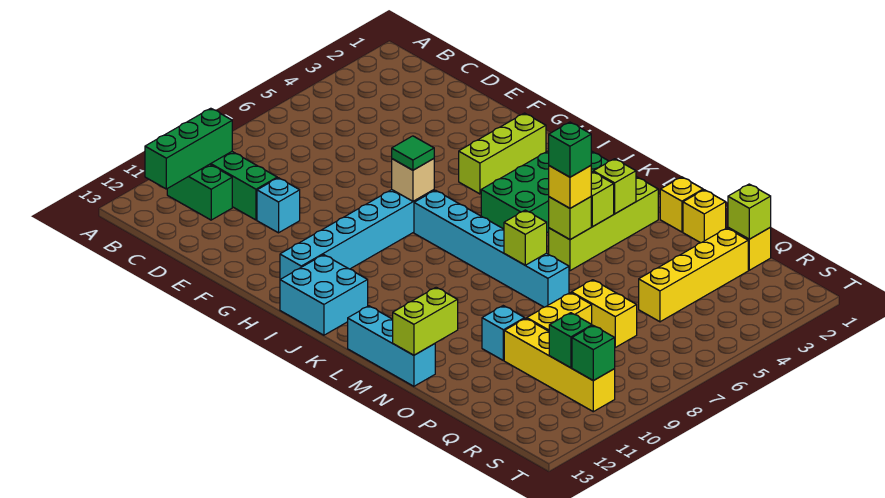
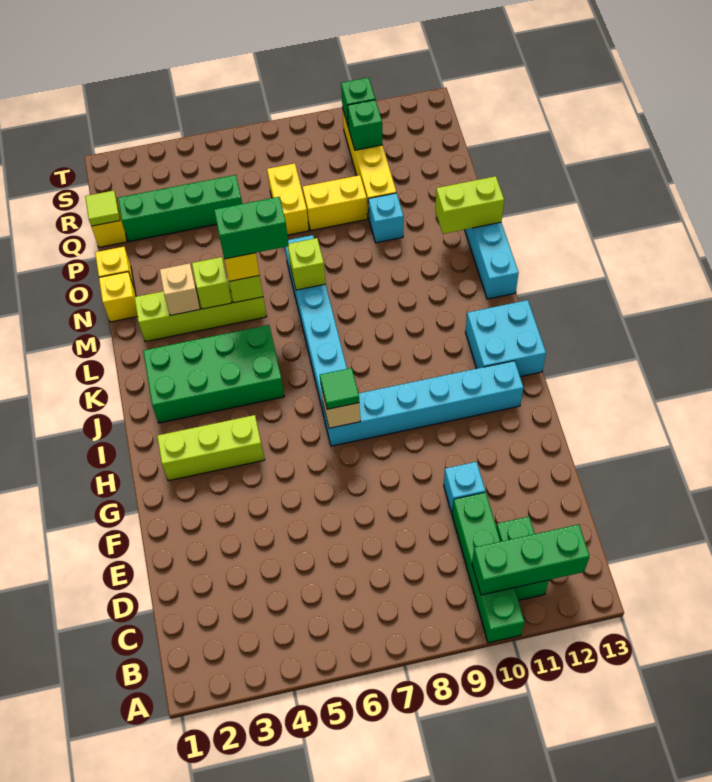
lime brick M3 level 2 -> tan brick M3 level 2
green brick M5 level 4 -> green brick M5:M6 level 4
lime brick Q1 level 2 -> lime tile Q1 level 2
yellow brick Q2:Q5 level 1 -> green brick Q2:Q5 level 1

